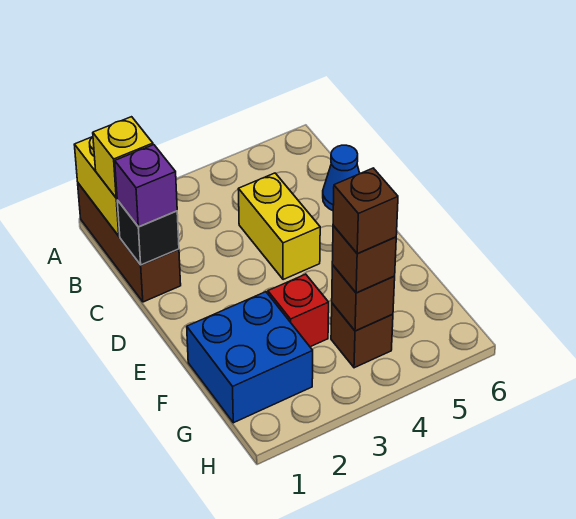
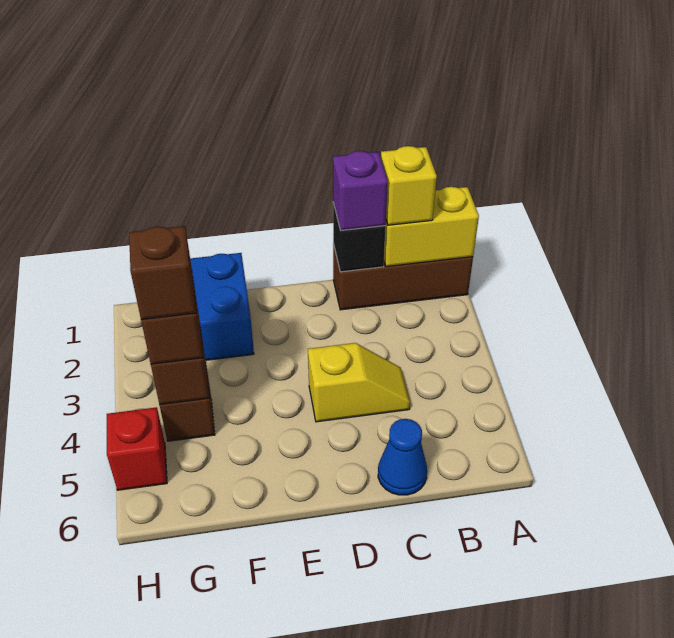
yellow brick C4:D4 level 1 -> yellow slope C4:D4 level 1 top D
red brick F3 level 1 -> red brick H5 level 1

